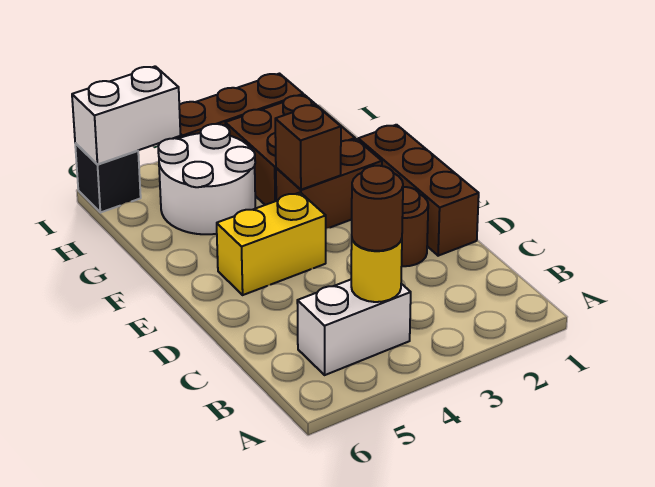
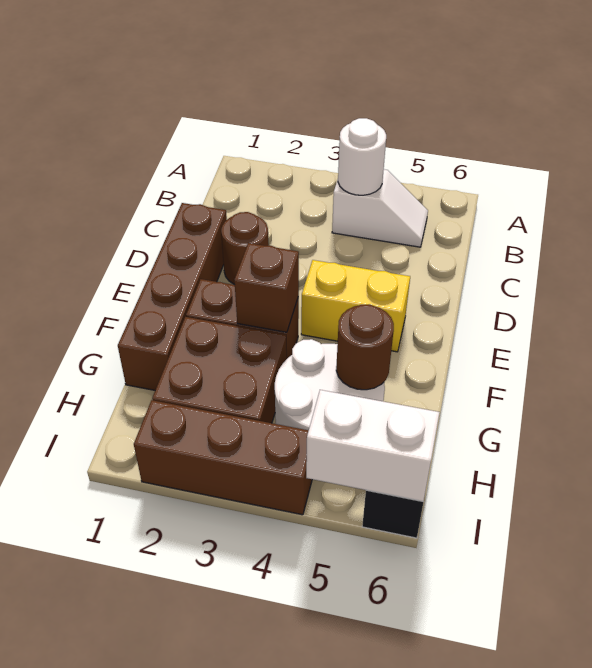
white brick B4:B5 level 1 -> white slope B4:B5 level 1 top 4
yellow round brick B4 level 2 -> white round brick B4 level 2
brown round brick B4 level 3 -> brown round brick G5 level 2
brown brick D1:F1 level 1 -> brown brick D1:G1 level 1

